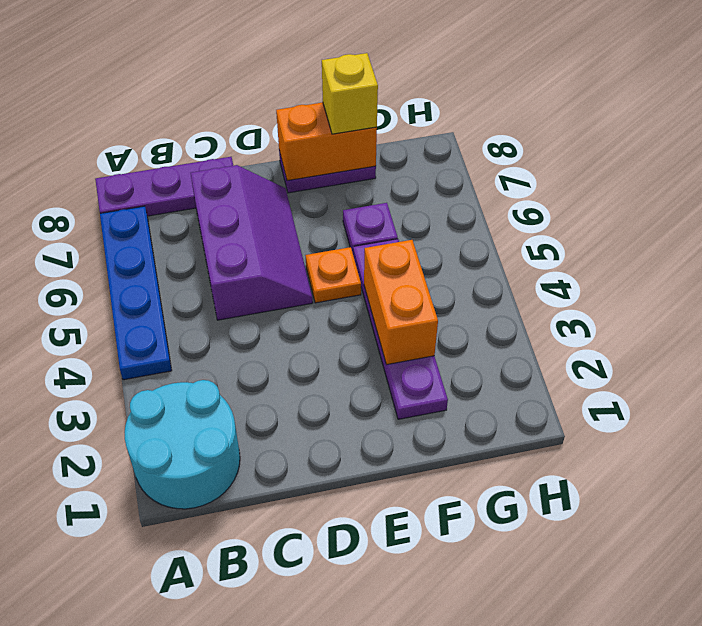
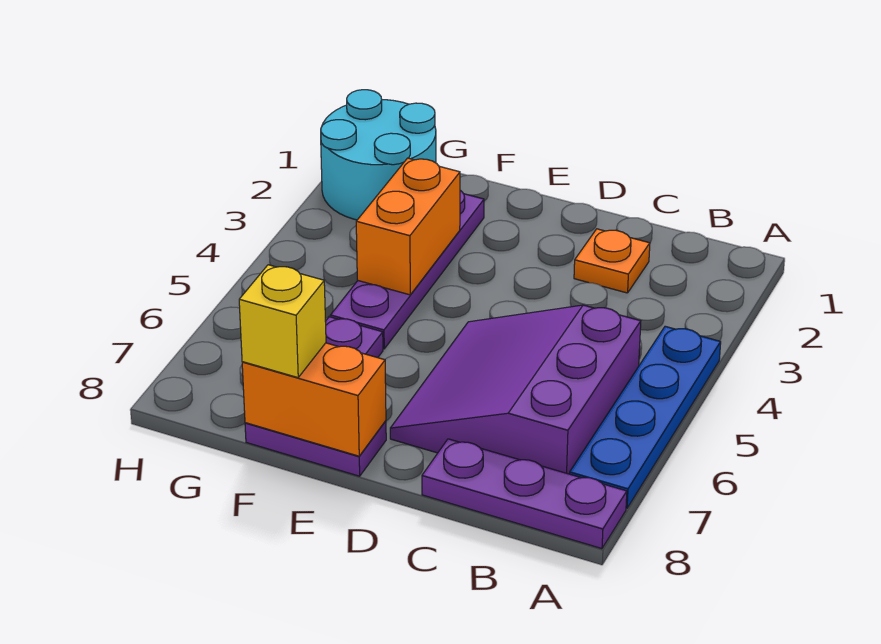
cyan round brick A1:B2 level 1 -> cyan round brick G1:H2 level 1
purple slope C5:D7 level 1 top C -> purple slope B5:D7 level 1 top B
orange plate E5 level 1 -> orange plate C2 level 1

